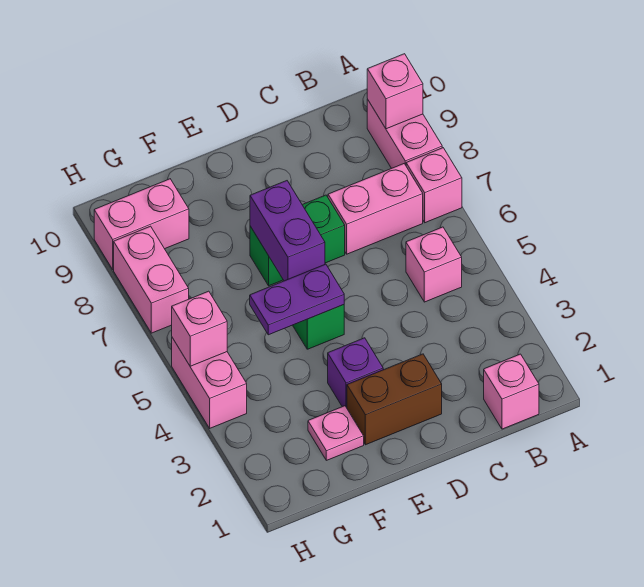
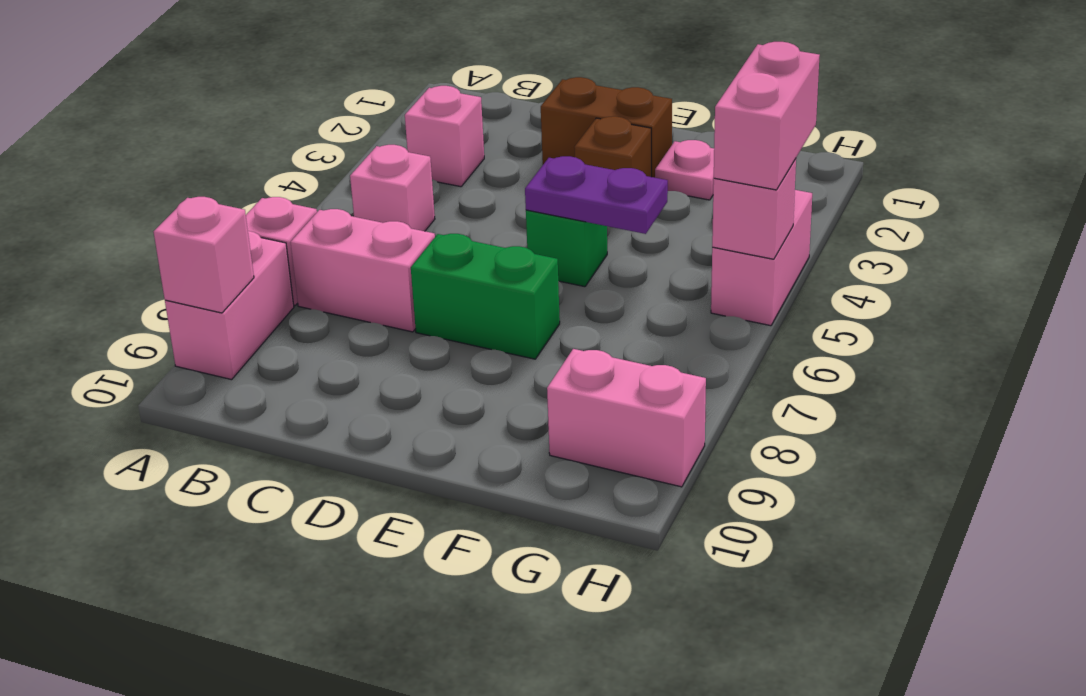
pink brick B1 level 1 -> pink brick B3 level 1
purple brick E3 level 1 -> brown brick E3 level 1
purple brick E6:E7 level 2 -> none
pink brick H7:H8 level 1 -> pink brick H4:H5 level 3

